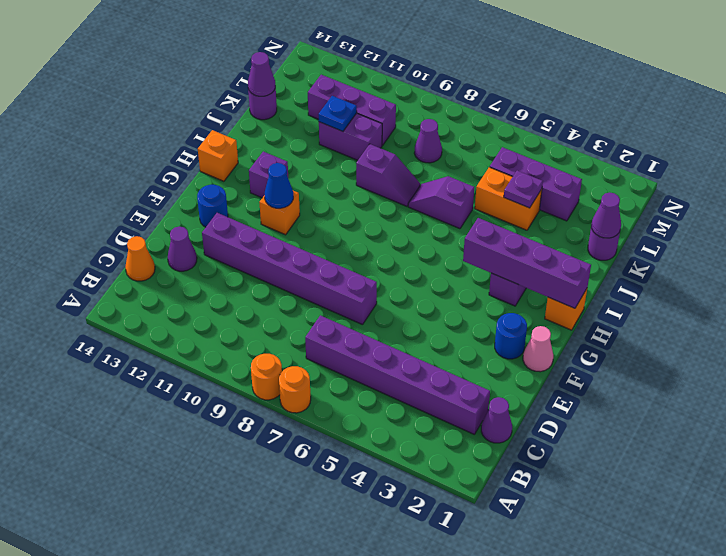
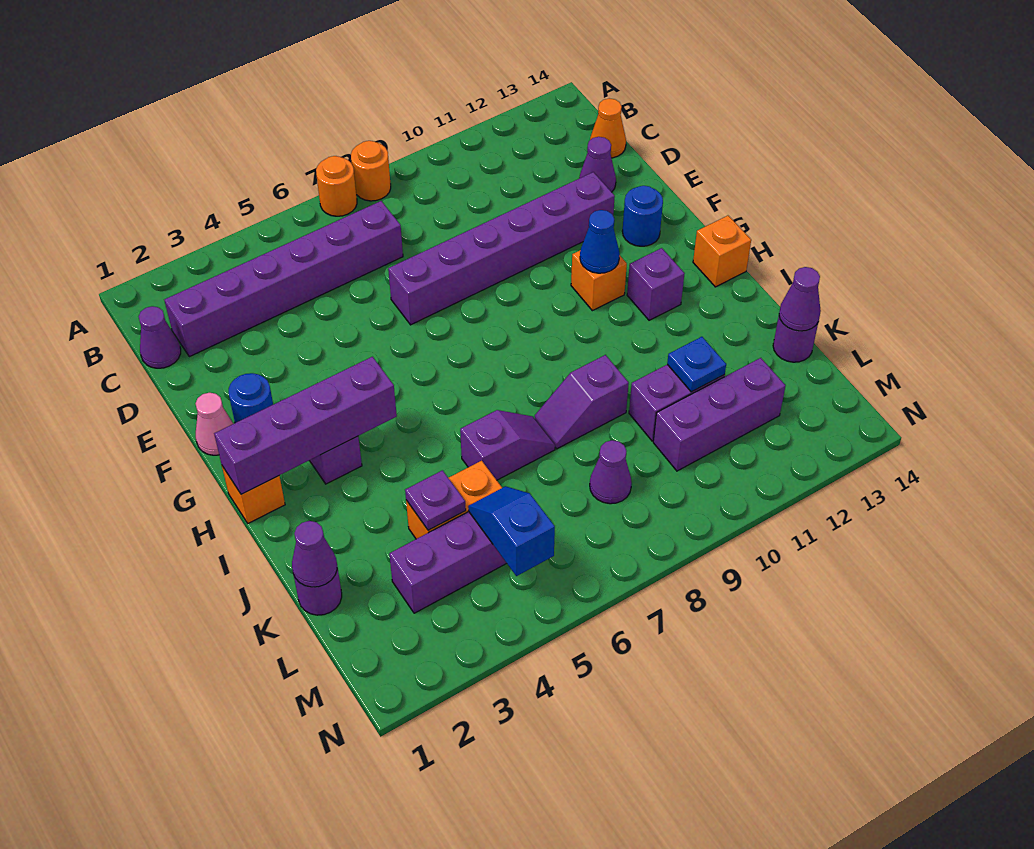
none -> blue slope L5:M5 level 2 top M

